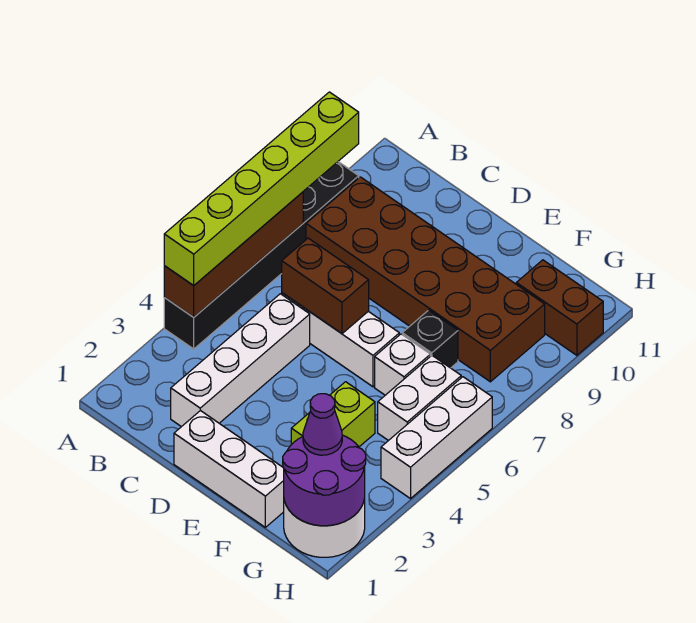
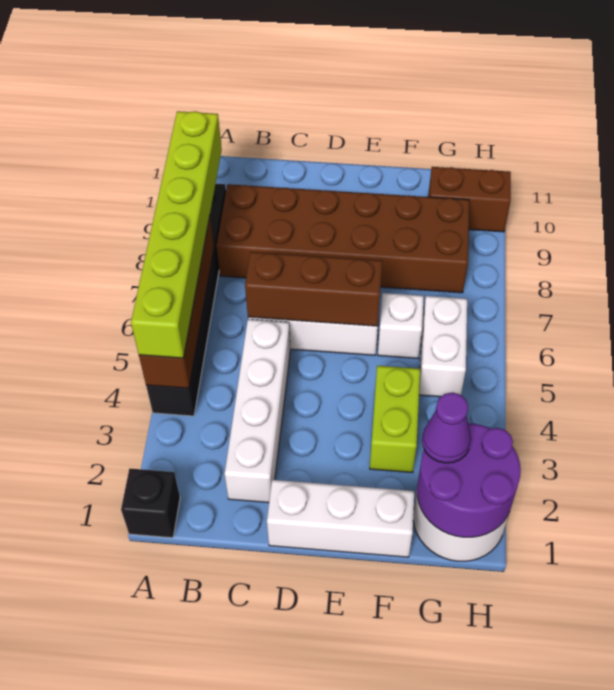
brown brick C6:D6 level 2 -> brown brick C6:E6 level 2
black brick F7 level 1 -> black brick A1 level 1
white brick H4:H6 level 1 -> none

